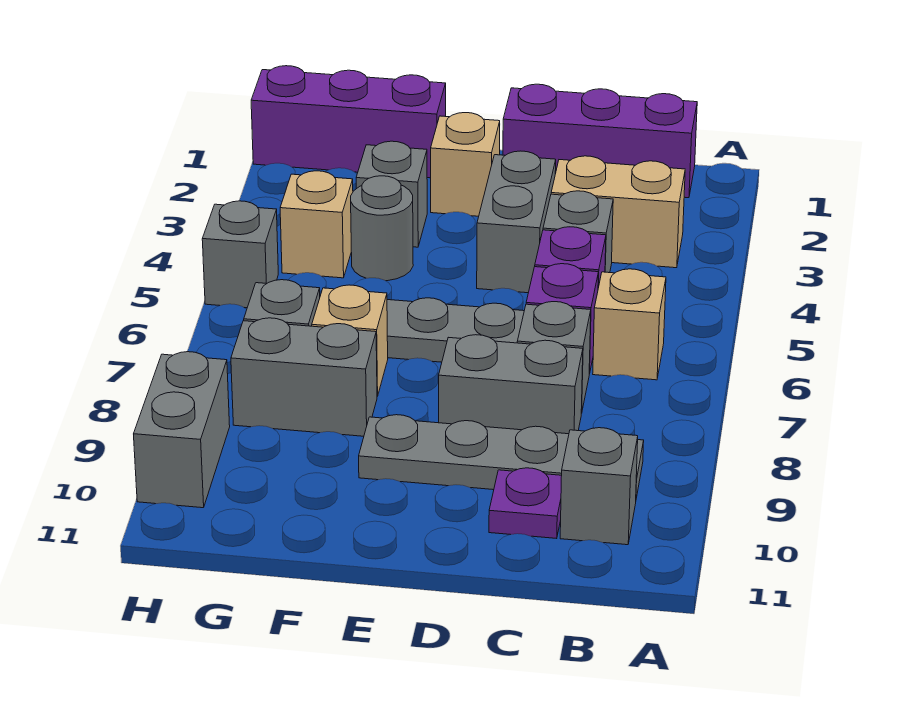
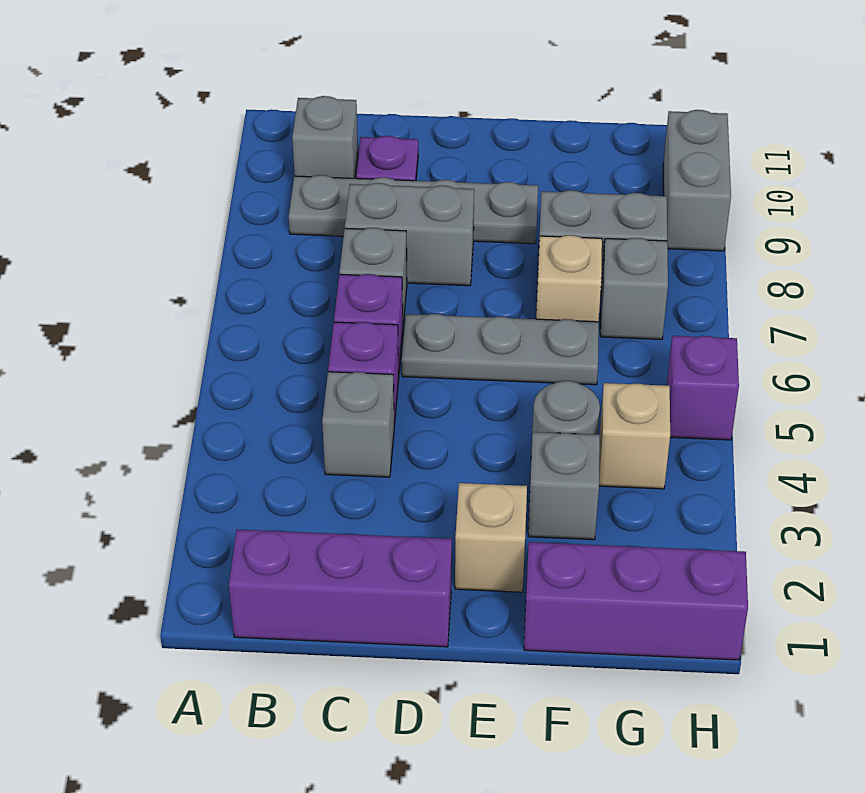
tan brick B3:C3 level 1 -> none
tan brick B6 level 1 -> none
grey brick D3:D4 level 1 -> none
grey brick H5 level 1 -> purple brick H5 level 1

